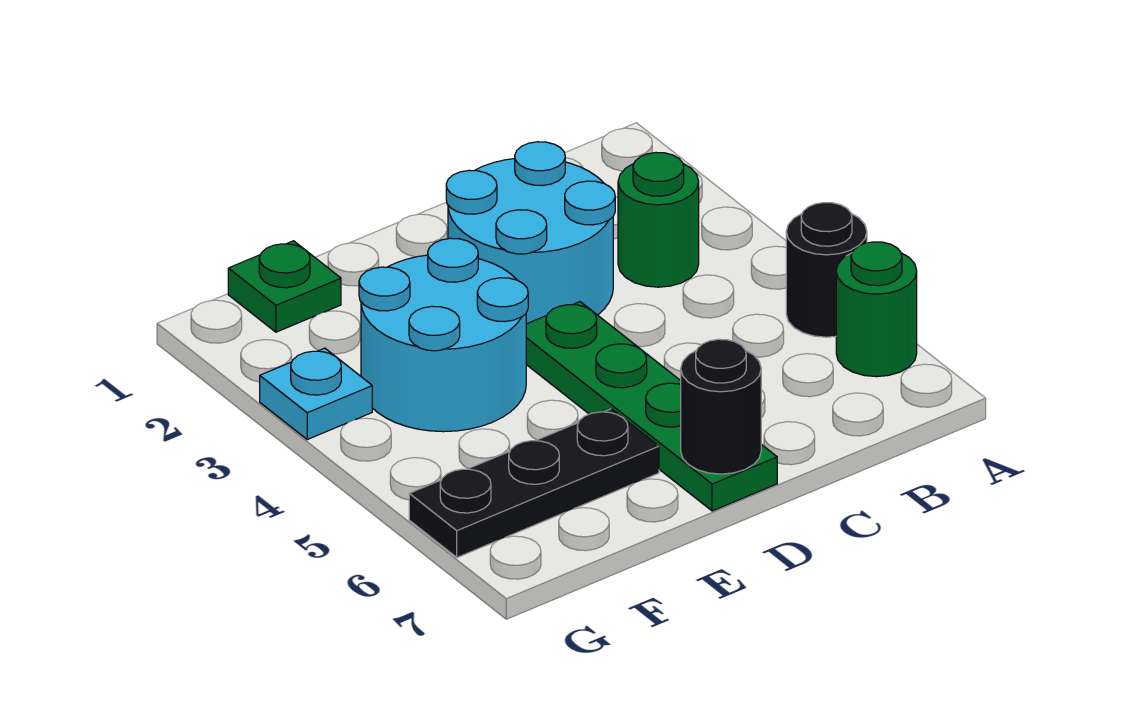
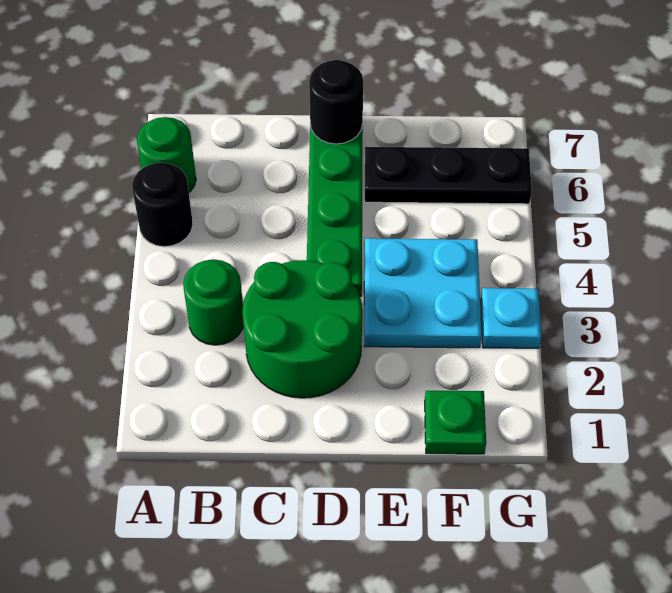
cyan round brick C2:D3 level 1 -> green round brick C2:D3 level 1
cyan round brick E3:F4 level 1 -> cyan plate E3:F4 level 1

